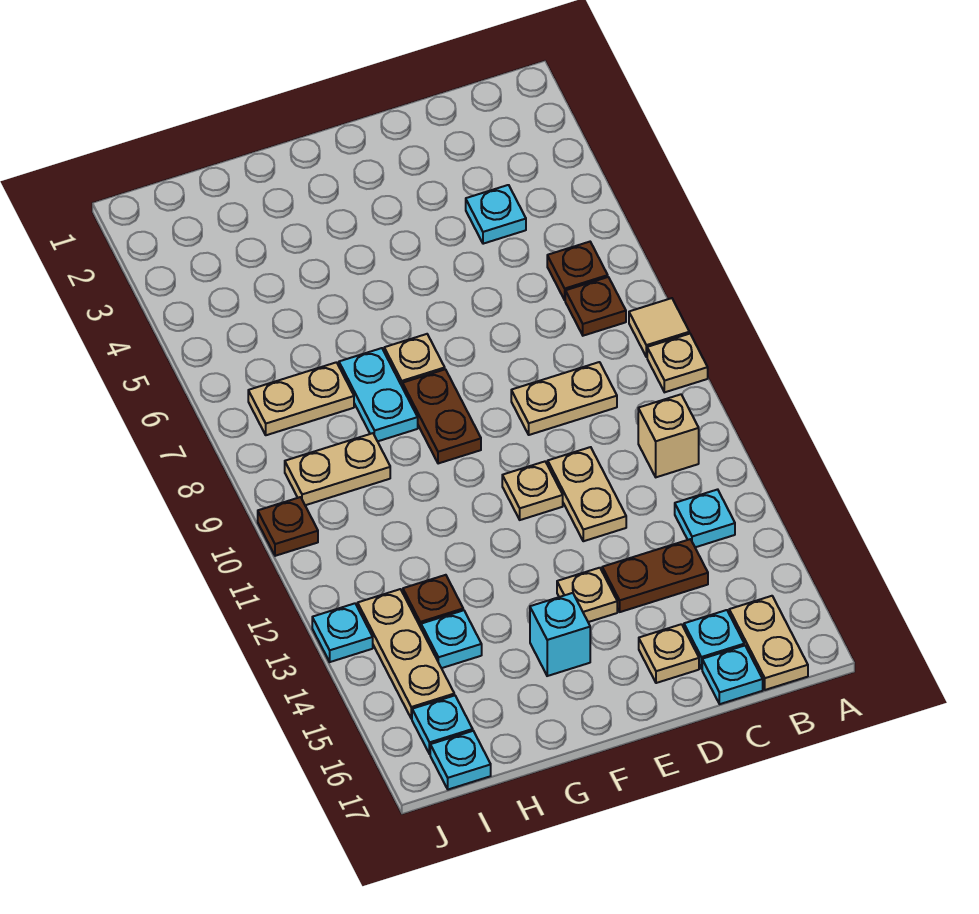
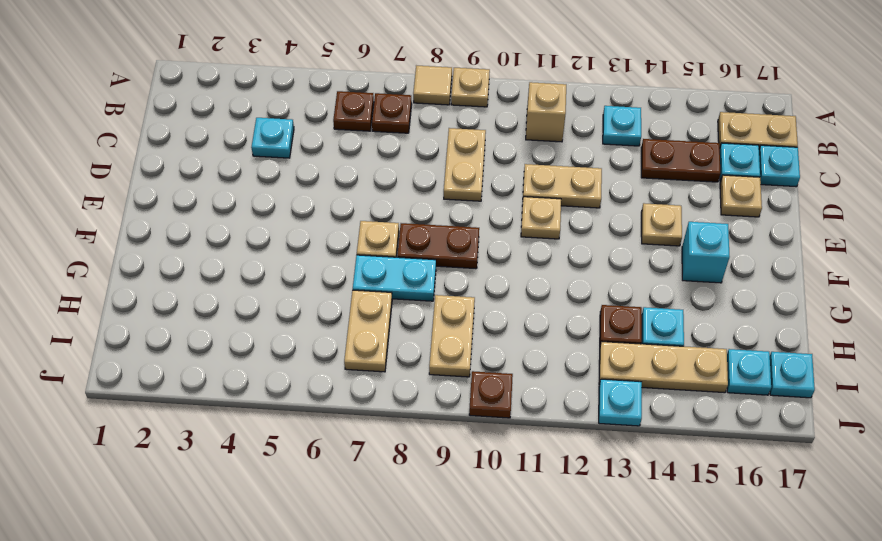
brown plate C14:D14 level 1 -> brown plate C14:C15 level 1

